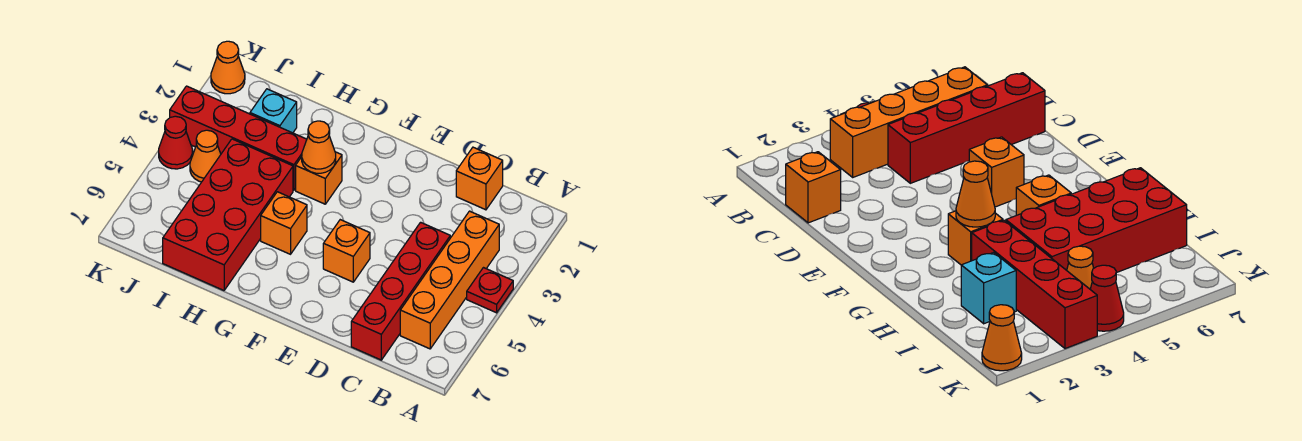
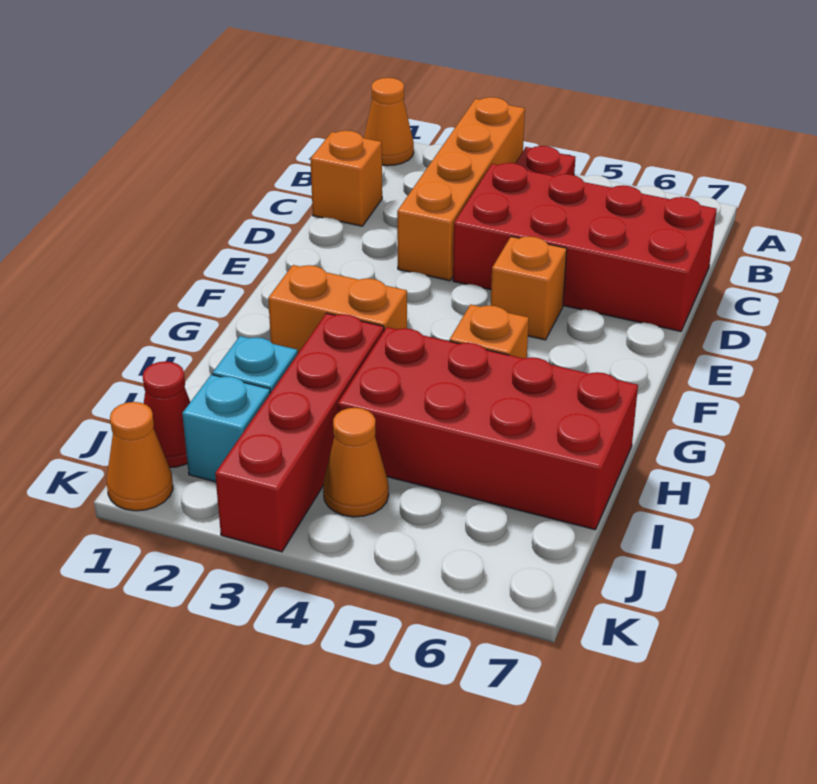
orange brick B3:B6 level 1 -> orange brick A3:D3 level 1
red brick C4:C7 level 1 -> red brick C4:D7 level 1
orange brick G3 level 1 -> orange brick G2:G3 level 1
orange cone G3 level 2 -> orange cone A1 level 1
none -> cyan brick J2 level 1
red cone K4 level 1 -> red cone J1 level 1

